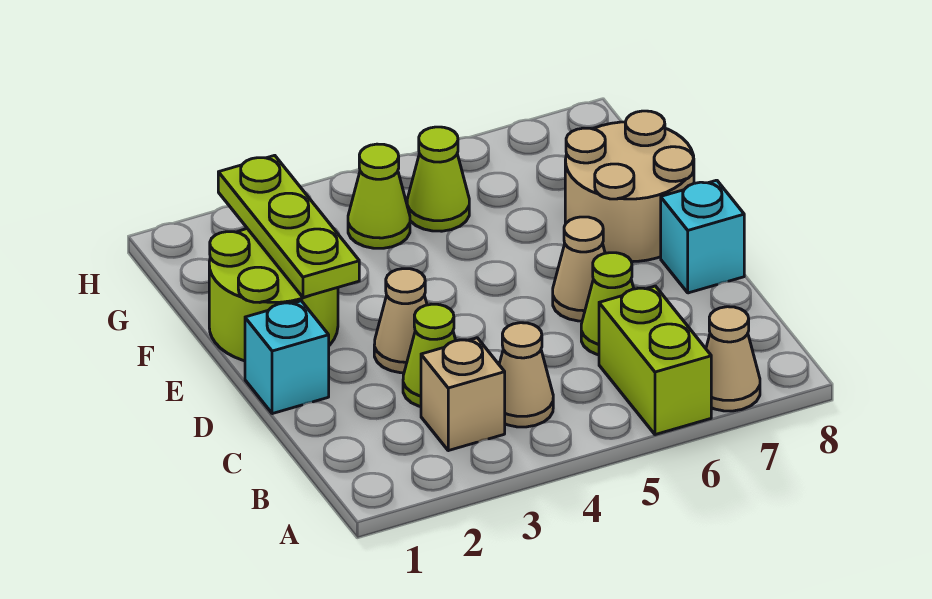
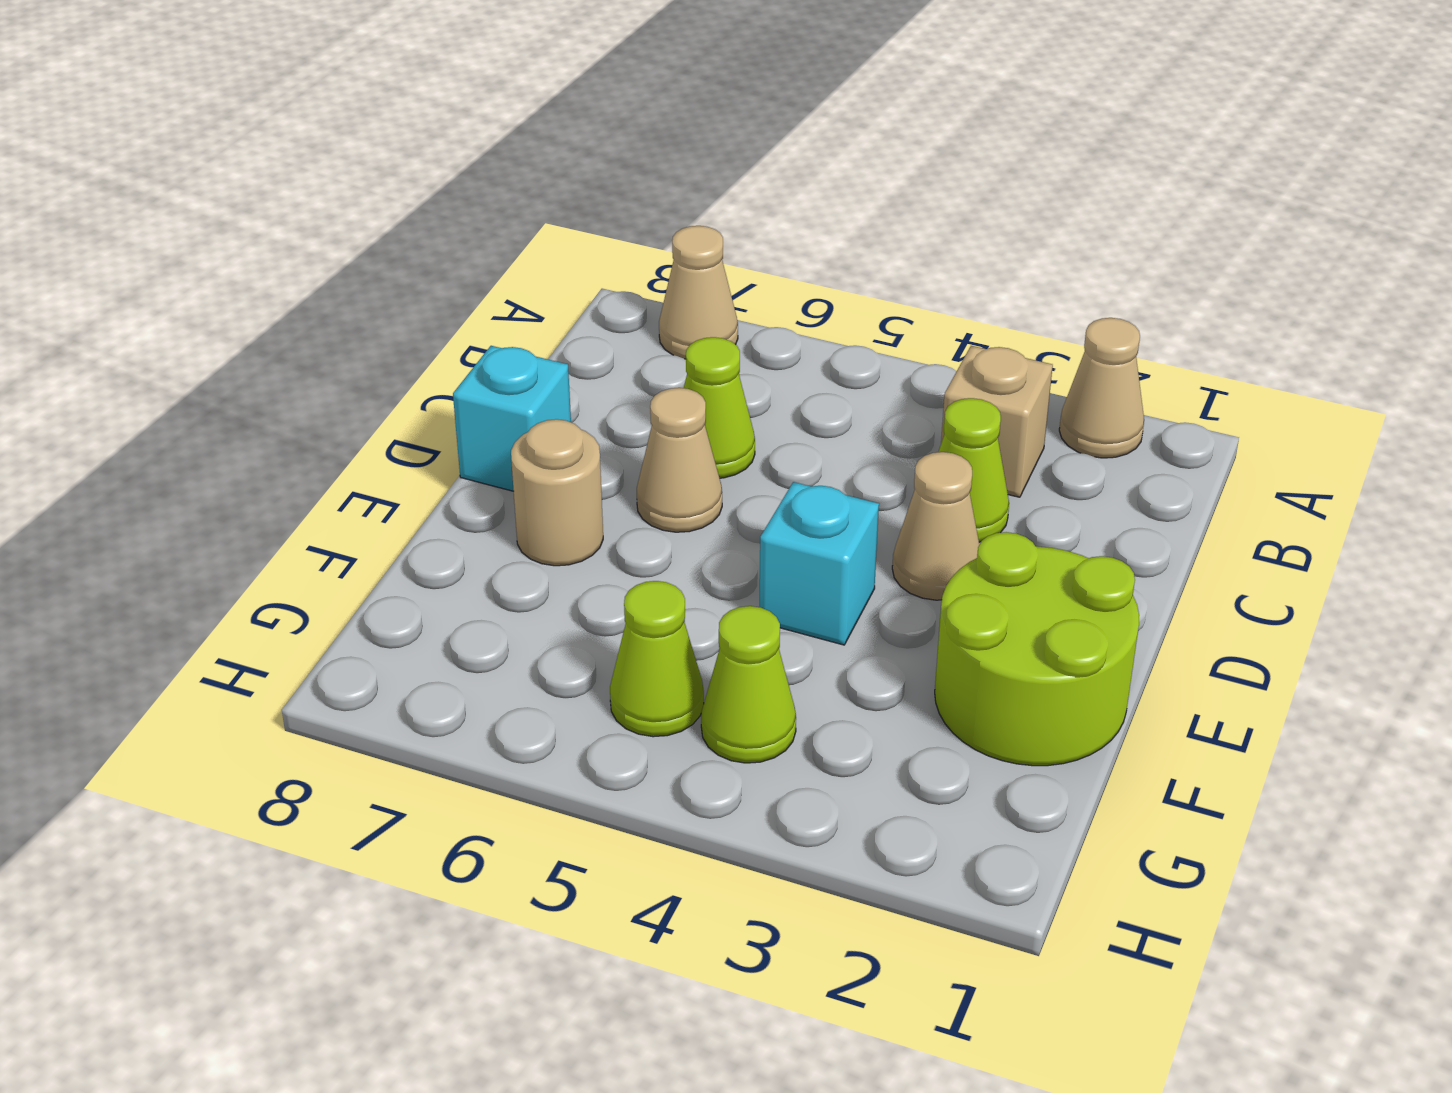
lime brick A6:B6 level 1 -> none
tan cone B4 level 1 -> tan cone A2 level 1
cyan brick D1 level 1 -> cyan brick E4 level 1
lime plate E2:G2 level 2 -> none
tan round brick E7:F8 level 1 -> tan round brick E7 level 1

